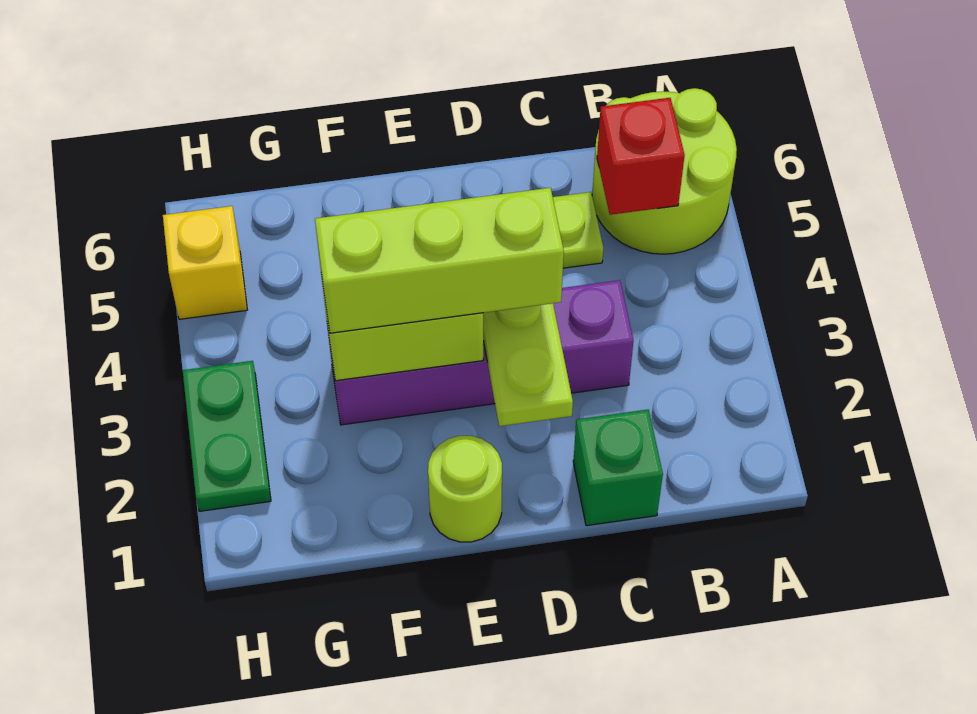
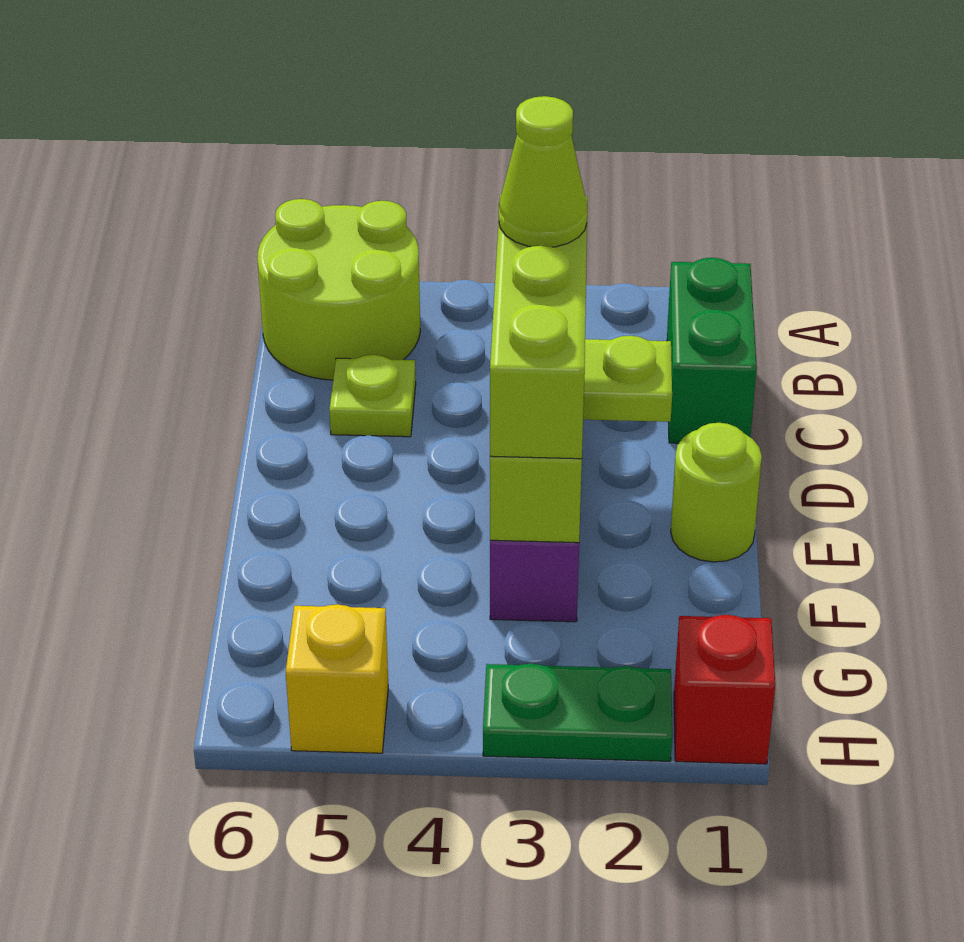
red brick B5 level 2 -> red brick H1 level 1
green brick C1 level 1 -> green brick B1:C1 level 1
none -> lime cone D3 level 4

